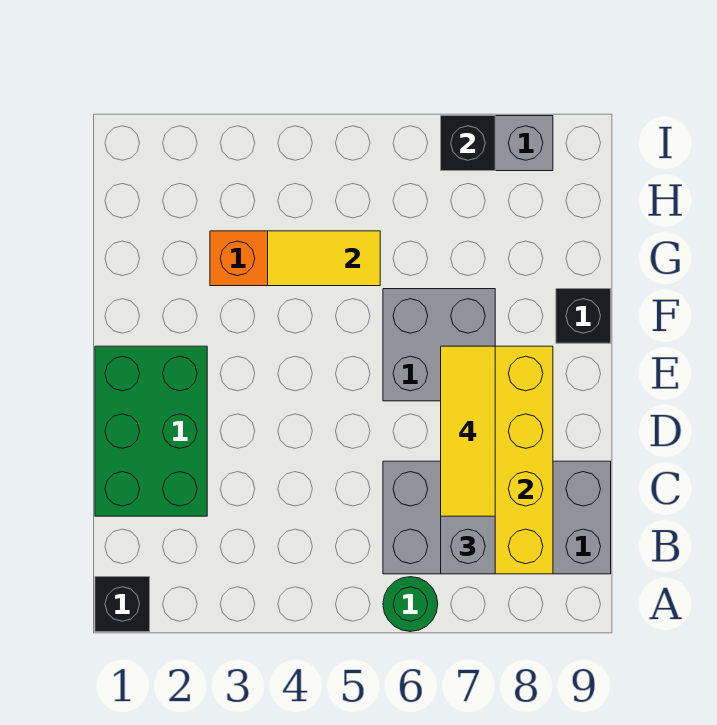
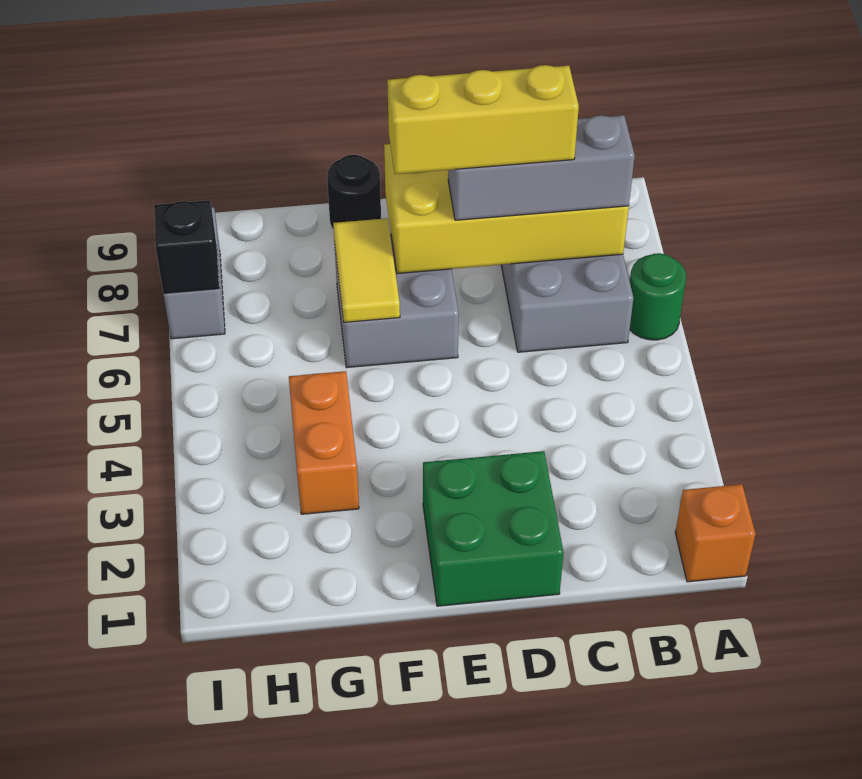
black brick A1 level 1 -> orange brick A1 level 1
green brick C1:E2 level 1 -> green brick D1:E2 level 1
yellow tile C7:E7 level 4 -> yellow brick C7:E7 level 4
black brick F9 level 1 -> black round brick F9 level 1
yellow tile G4:G5 level 2 -> yellow tile F6:F7 level 2

